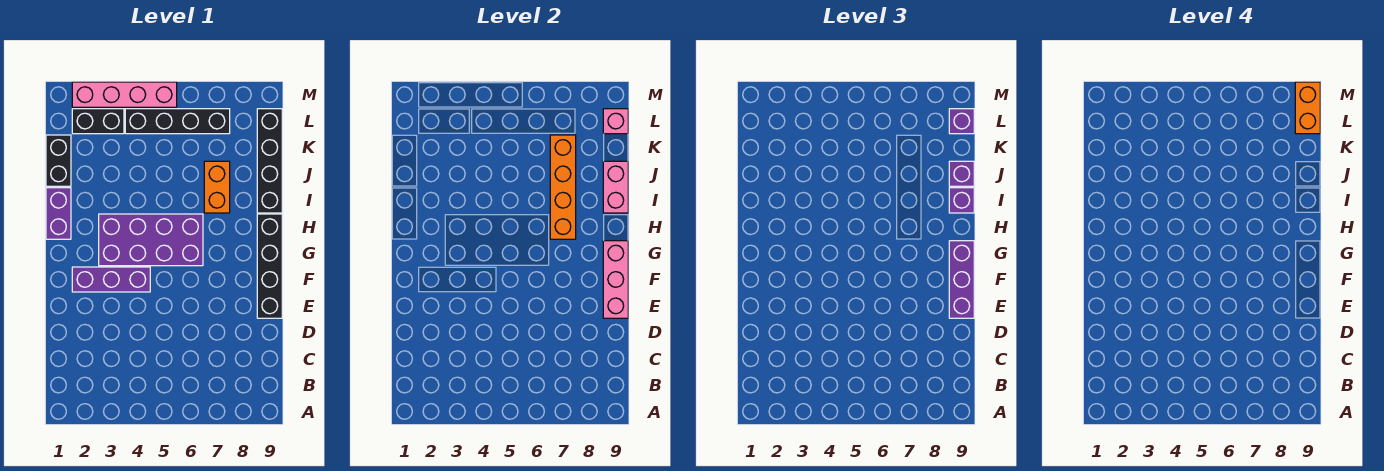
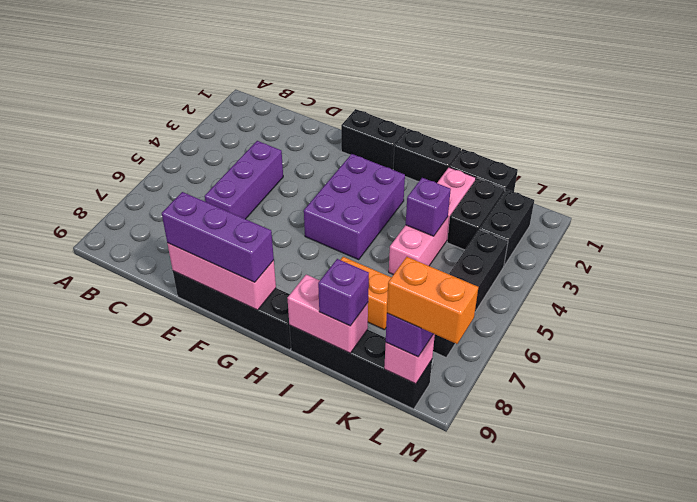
none -> black brick F1:G1 level 1
purple brick F2:F4 level 1 -> purple brick D4:D6 level 1
purple brick G3:H6 level 1 -> purple brick G3:H5 level 1
purple brick H1:I1 level 1 -> black brick H1:I1 level 1
orange brick H7:K7 level 2 -> none
purple brick I9 level 3 -> purple brick J4 level 2
none -> black brick K2:K3 level 1
pink brick M2:M5 level 1 -> pink brick J2:J5 level 1

